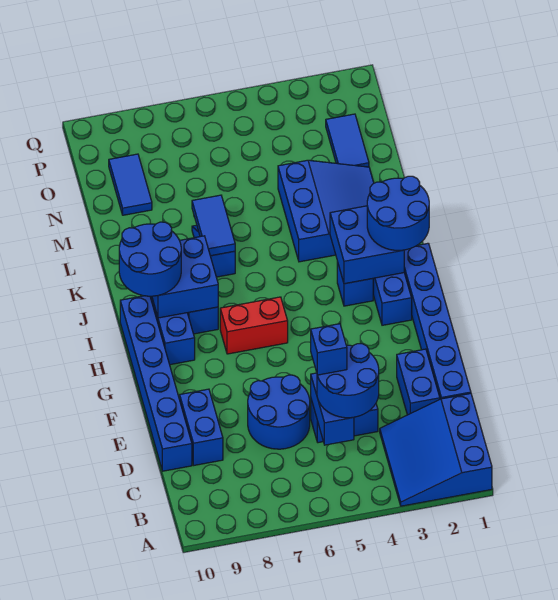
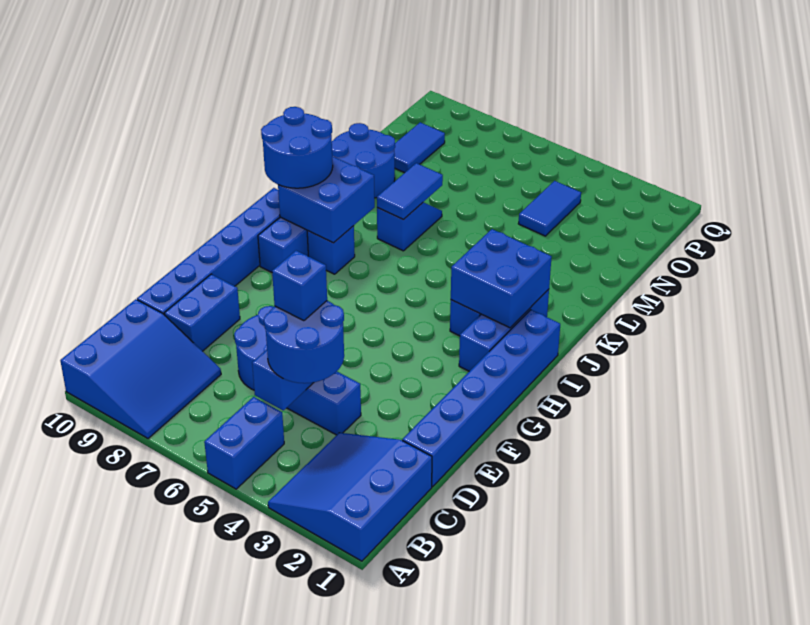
blue brick D2:E2 level 1 -> blue brick A5:B5 level 1
red brick H6:H7 level 1 -> none
blue round brick I1:J2 level 3 -> blue round brick L9:M10 level 1
blue slope K2:M4 level 1 top 4 -> blue slope A8:C10 level 1 top 10
blue tile N2:O2 level 1 -> blue tile N4:O4 level 1

